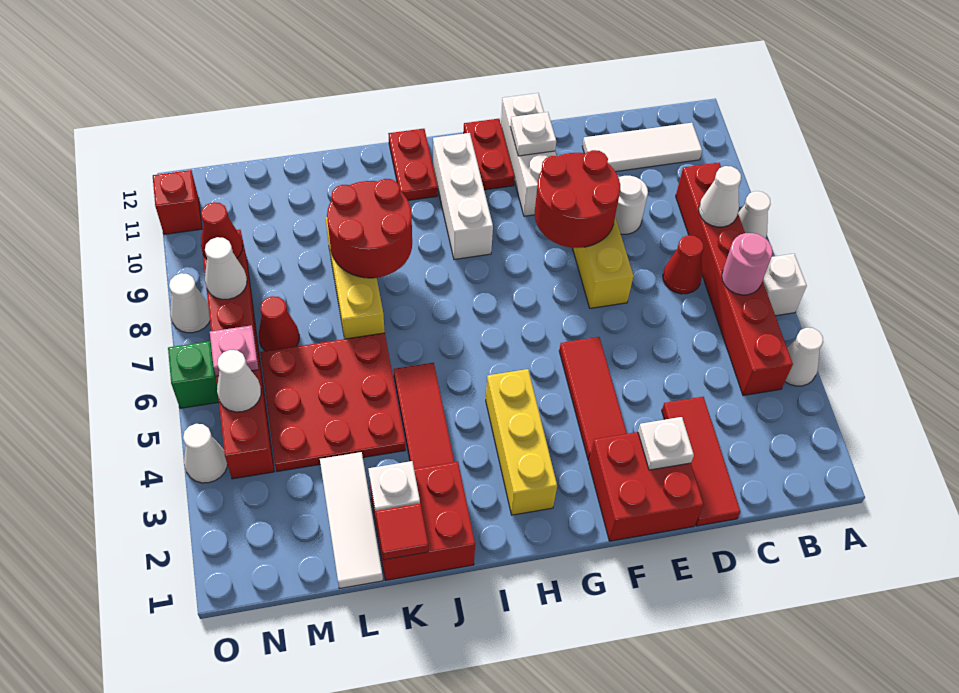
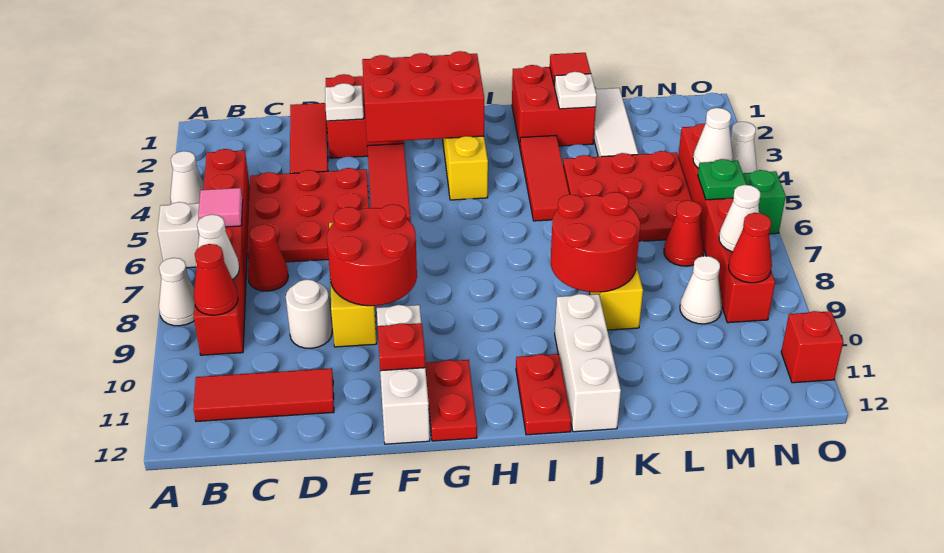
pink round brick B6 level 2 -> pink tile B6 level 2
none -> red cone B9 level 2
white tile B11:D11 level 1 -> red tile B11:D11 level 1
none -> red plate C4:E6 level 1
none -> red brick F2:H3 level 2
white plate F11 level 2 -> red plate F11 level 2
white brick H9:H11 level 1 -> white brick J10:J12 level 1
pink plate N6 level 2 -> green plate N6 level 2
white cone O8 level 1 -> white cone M9 level 1

